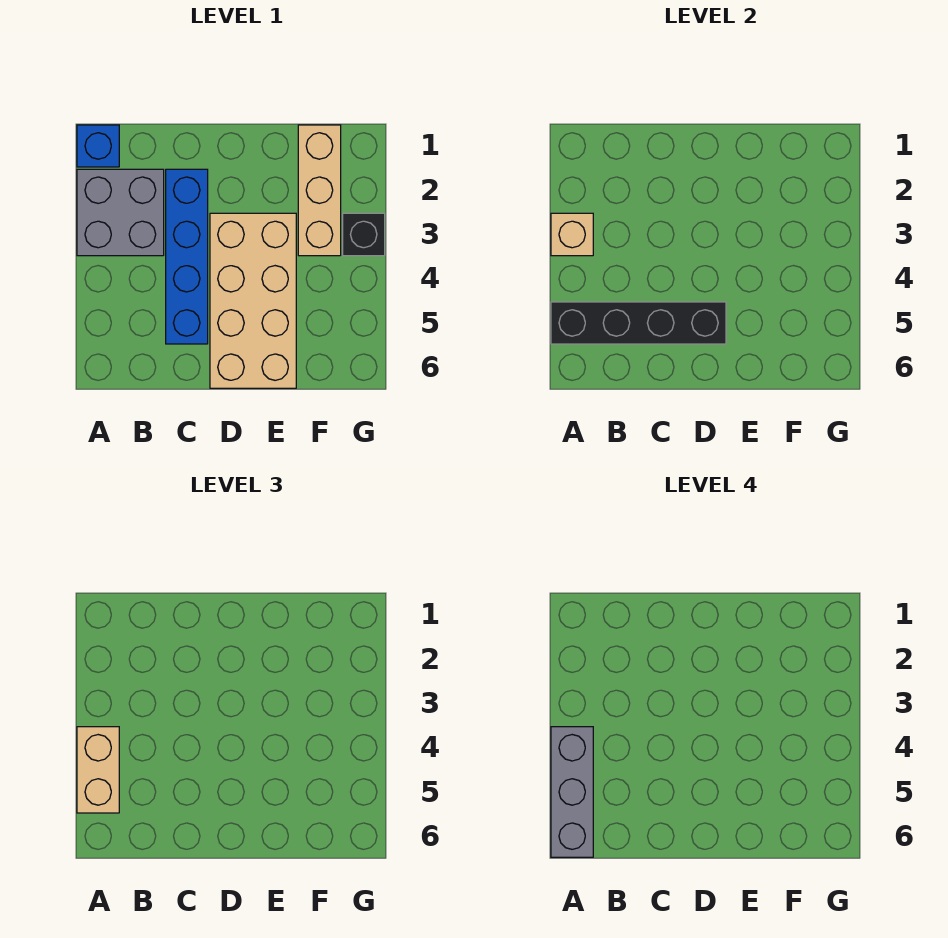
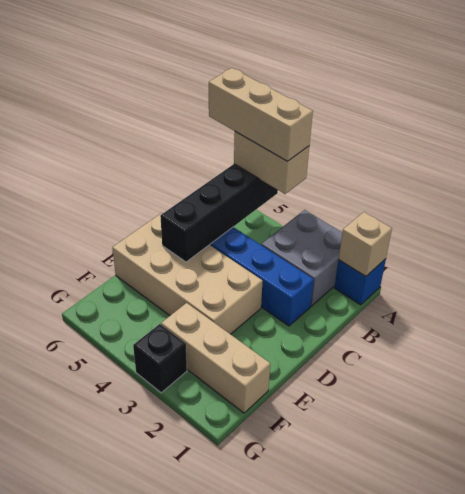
tan brick A3 level 2 -> tan brick A1 level 2
grey brick A4:A6 level 4 -> tan brick A4:A6 level 4

